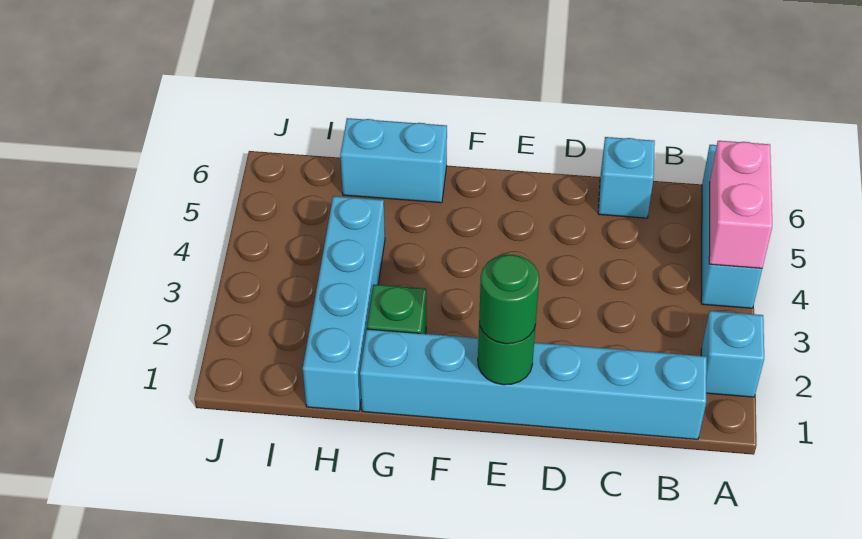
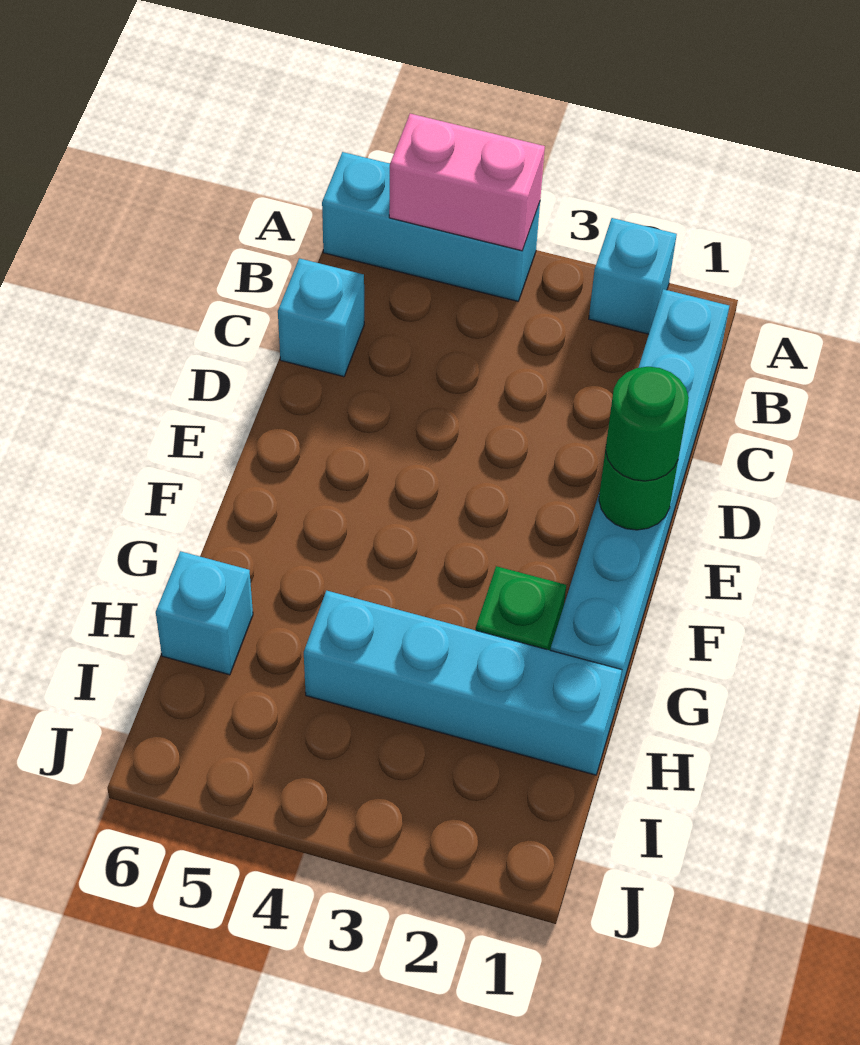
cyan brick G6:H6 level 1 -> cyan brick H6 level 1

